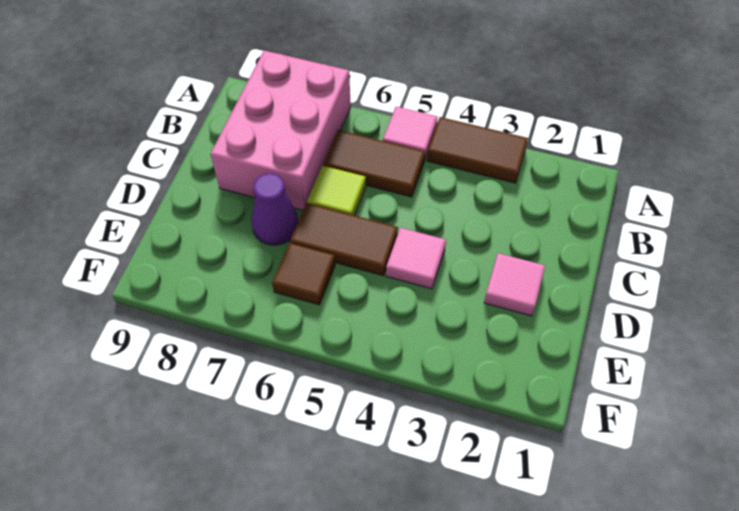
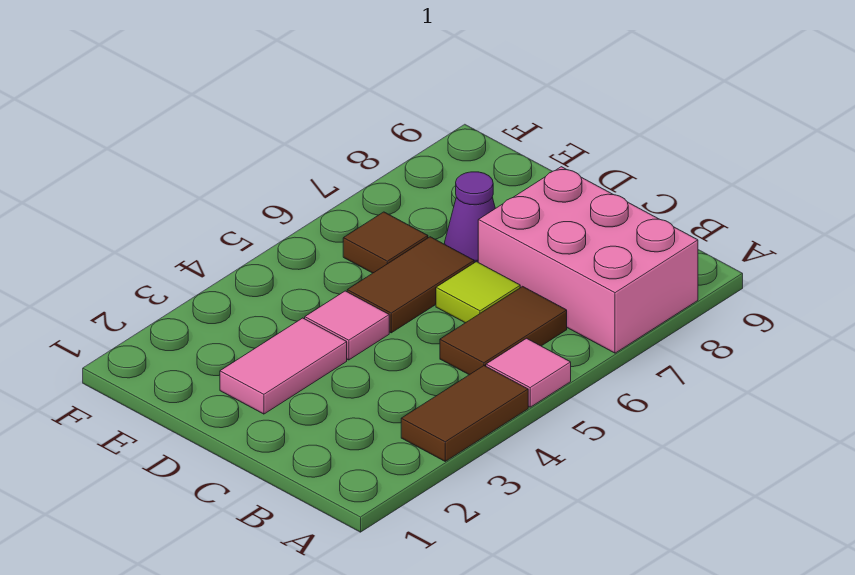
pink tile D2 level 1 -> pink tile D2:D3 level 1

